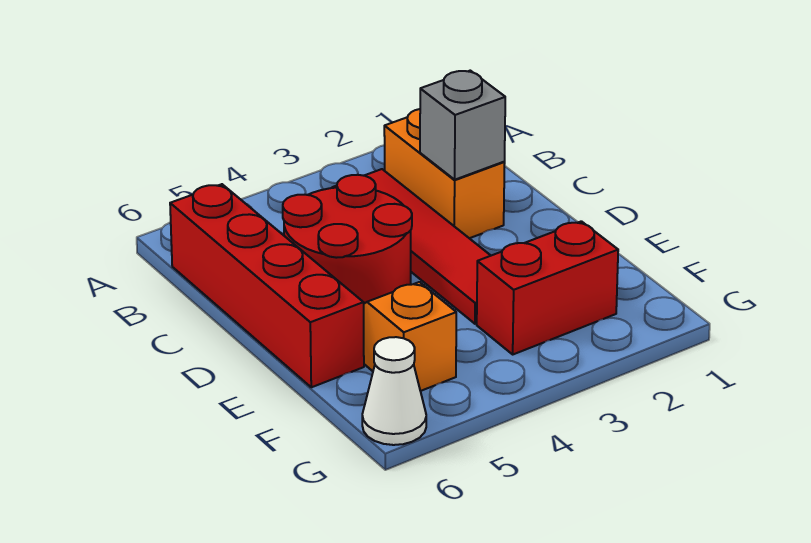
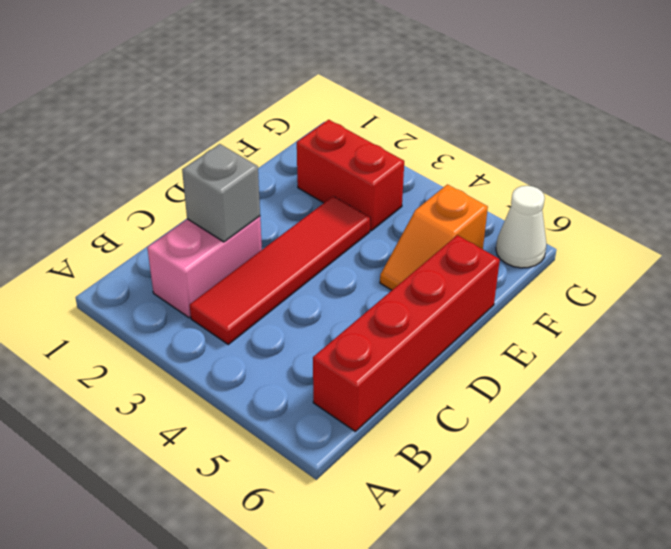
orange brick B2:C2 level 1 -> pink brick B2:C2 level 1
red round brick C4:D5 level 1 -> none

